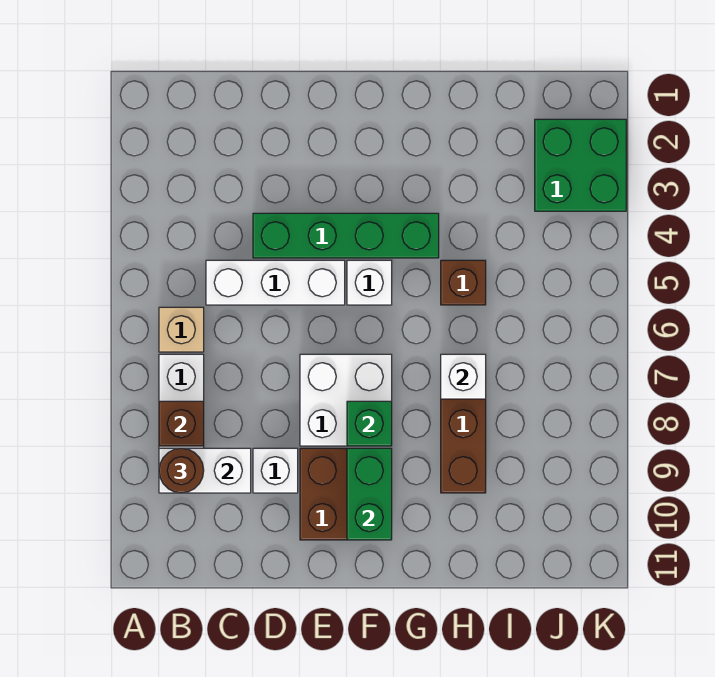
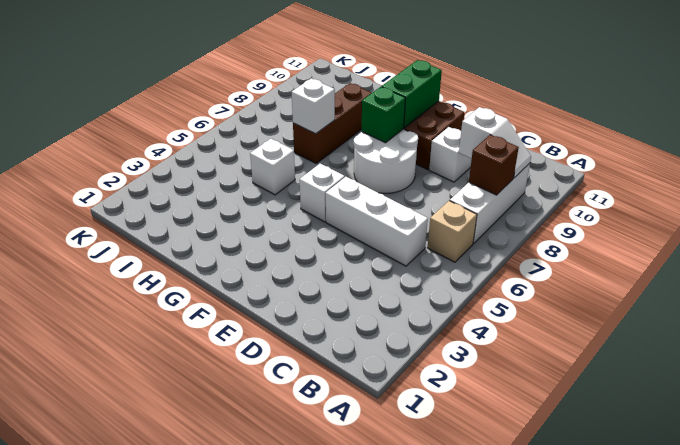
white brick B9:C9 level 2 -> white slope B9:C9 level 2 top C
brown round brick B9 level 3 -> none
green brick D4:G4 level 1 -> none
white brick E7:F8 level 1 -> white round brick E7:F8 level 1
brown brick H5 level 1 -> white brick H5 level 1
green brick J2:K3 level 1 -> none

